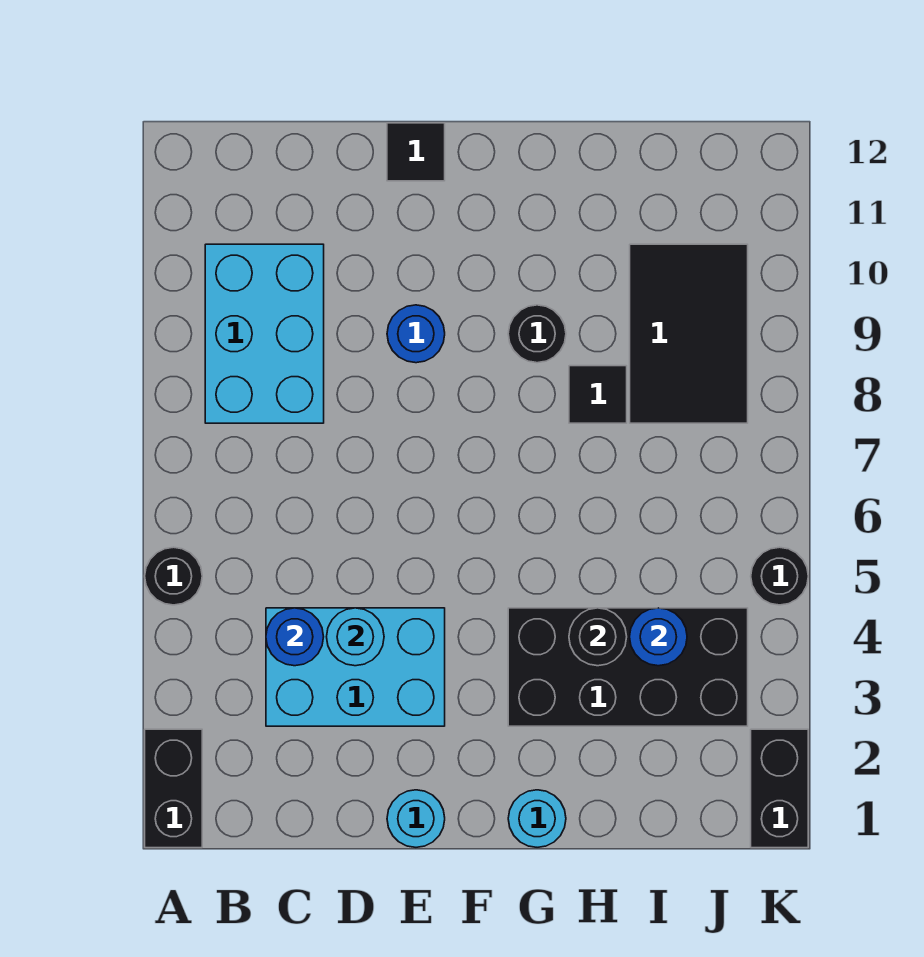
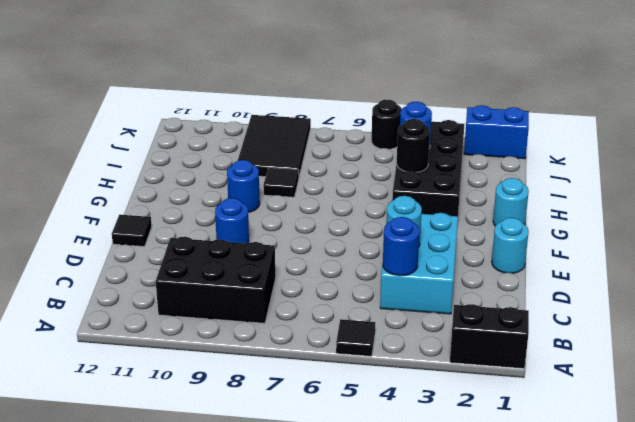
black round brick A5 level 1 -> black tile A5 level 1
cyan brick B8:C10 level 1 -> black brick B8:C10 level 1
black round brick G9 level 1 -> blue round brick G9 level 1
black tile I8:J10 level 1 -> black tile I8:K9 level 1
black brick K1:K2 level 1 -> blue brick K1:K2 level 1

